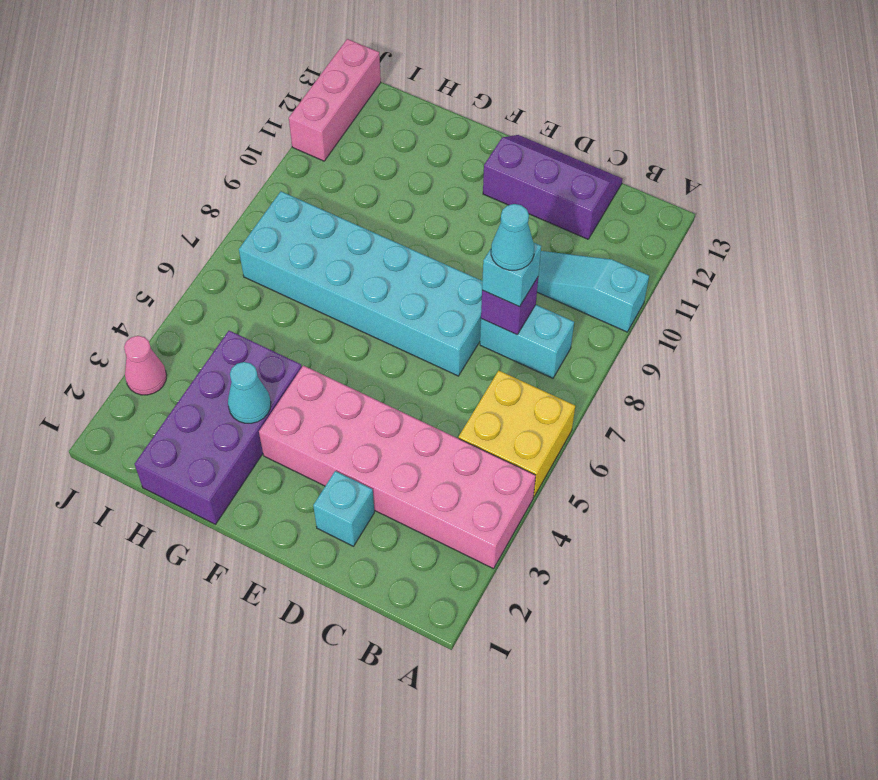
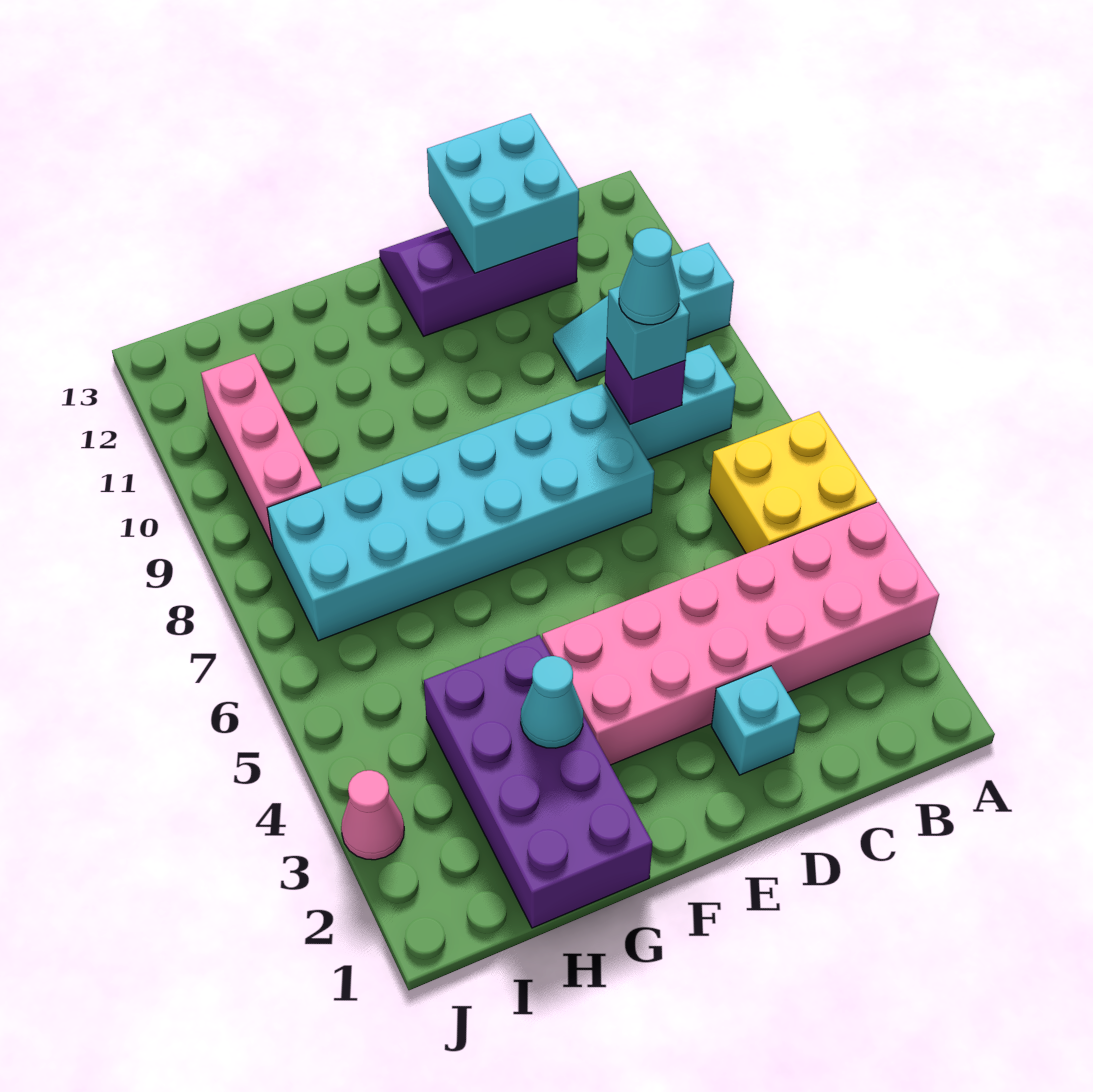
none -> cyan brick C12:D13 level 2
pink brick J11:J13 level 1 -> pink brick I9:I11 level 1

